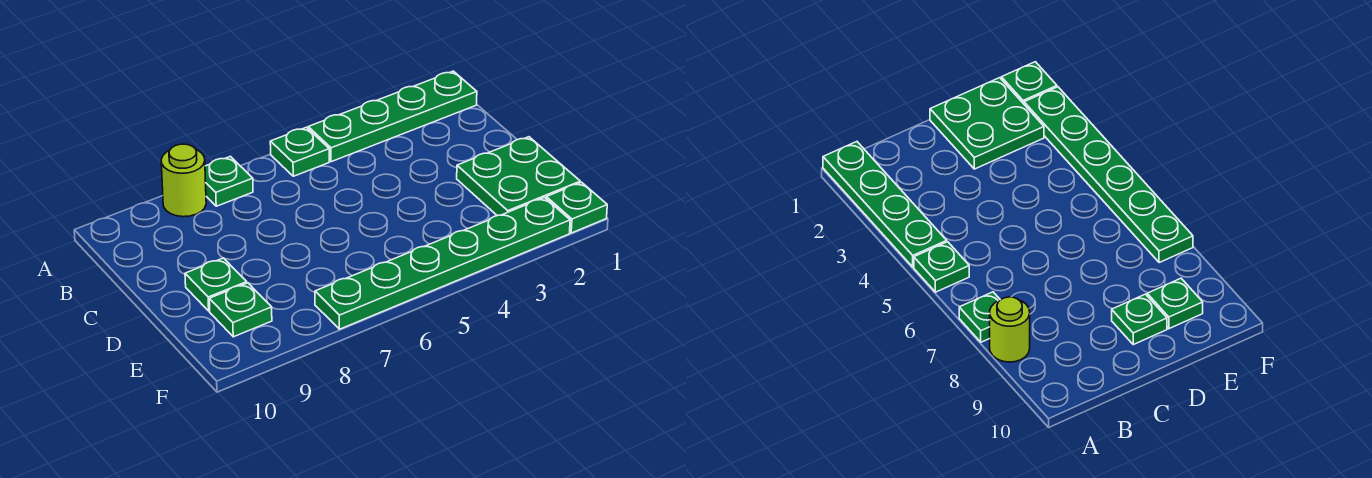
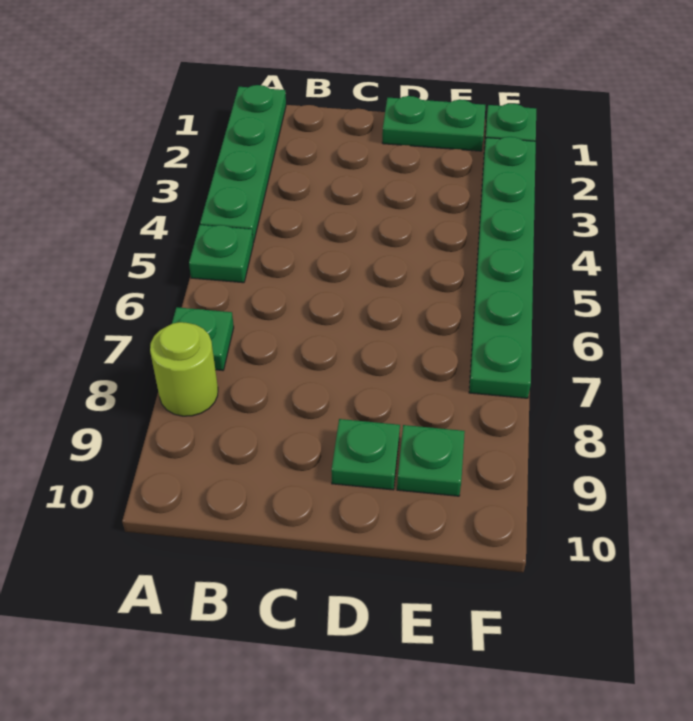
green plate D1:E2 level 1 -> green plate D1:E1 level 1

